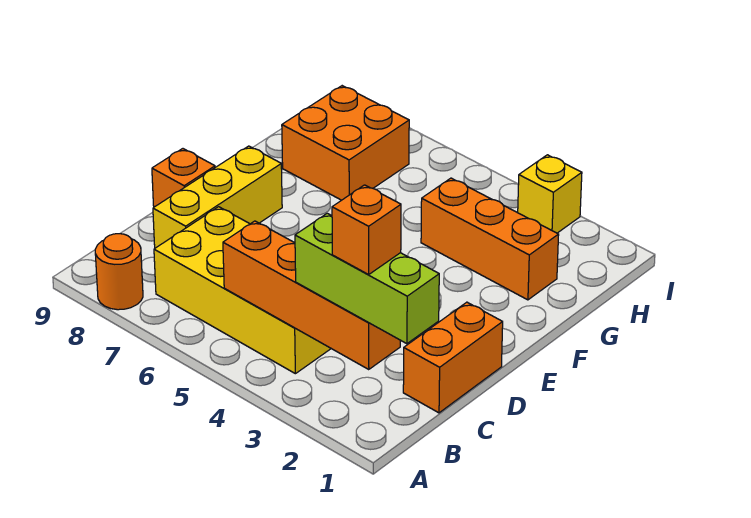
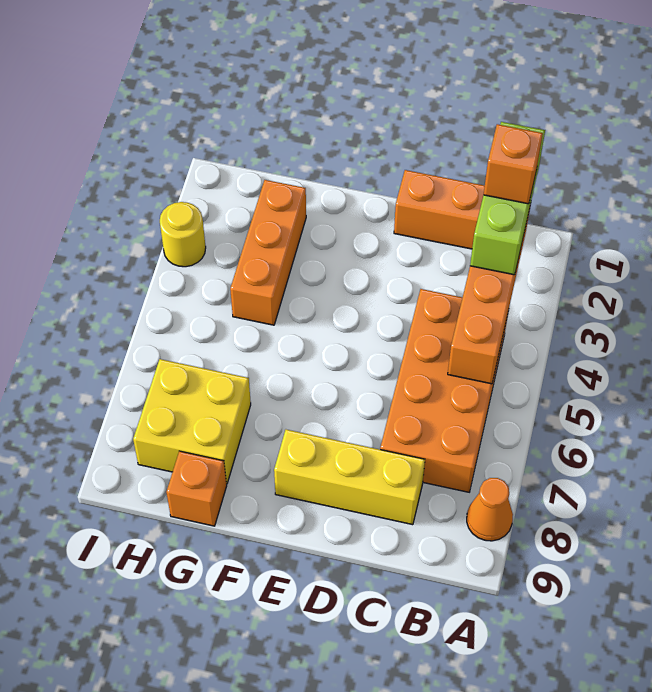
orange round brick A8 level 1 -> orange cone A8 level 1
yellow brick B4:C7 level 1 -> orange brick B4:C7 level 1
orange brick D9 level 1 -> orange brick G9 level 1
orange brick G7:H8 level 1 -> yellow brick G7:H8 level 1
yellow brick I3 level 1 -> yellow round brick I3 level 1

